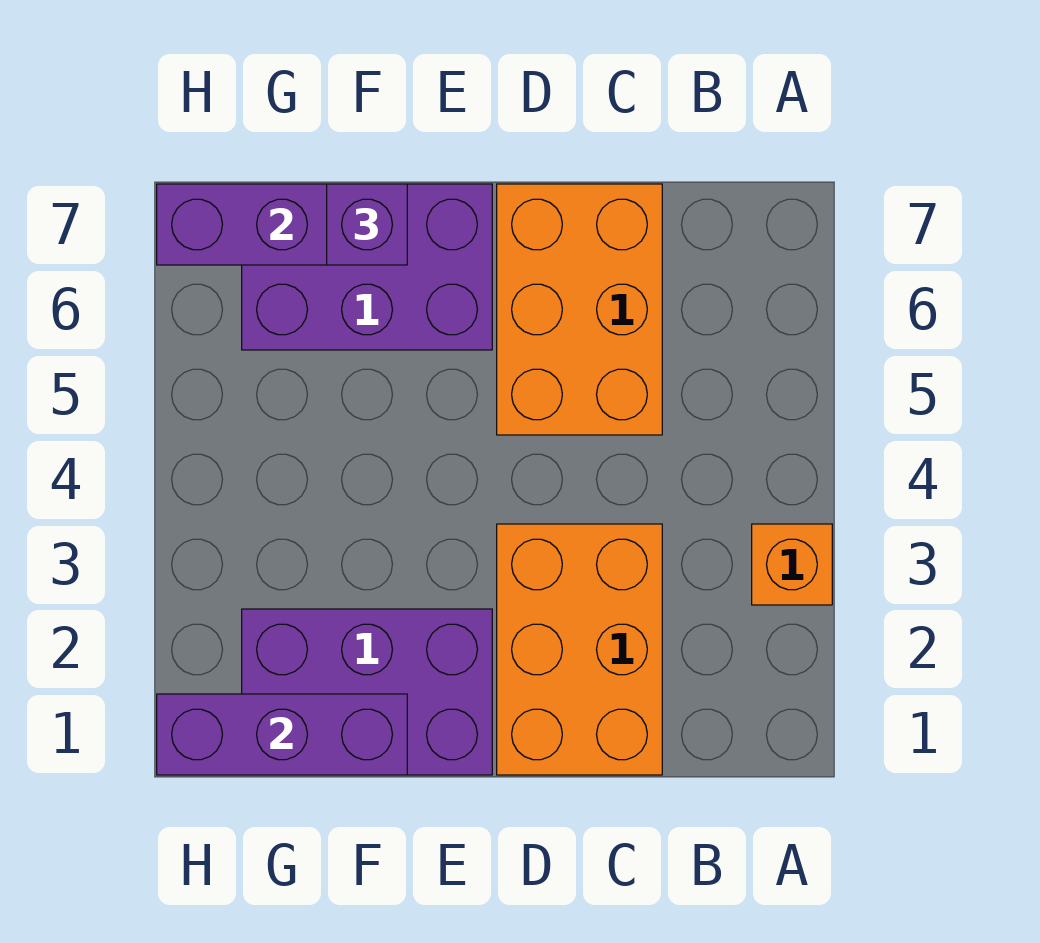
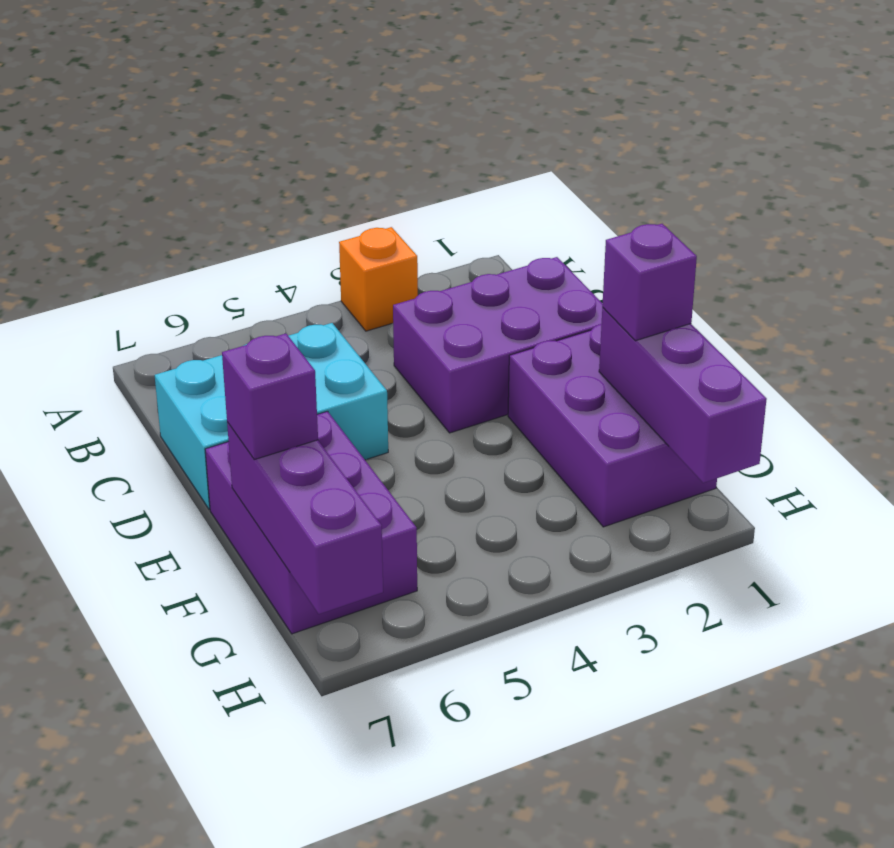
orange brick C1:D3 level 1 -> purple brick C1:D3 level 1
orange brick C5:D7 level 1 -> cyan brick C5:D7 level 1
none -> purple brick F1 level 3

